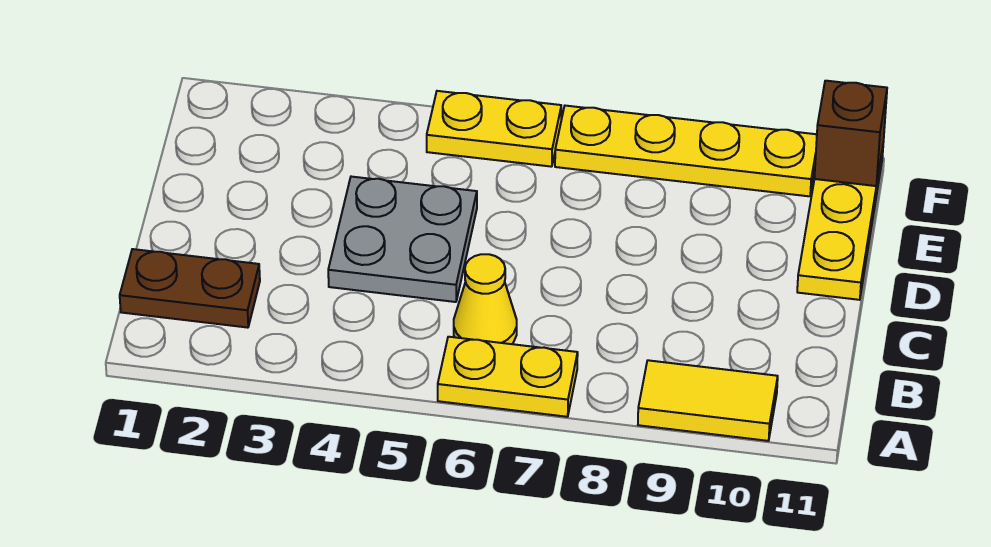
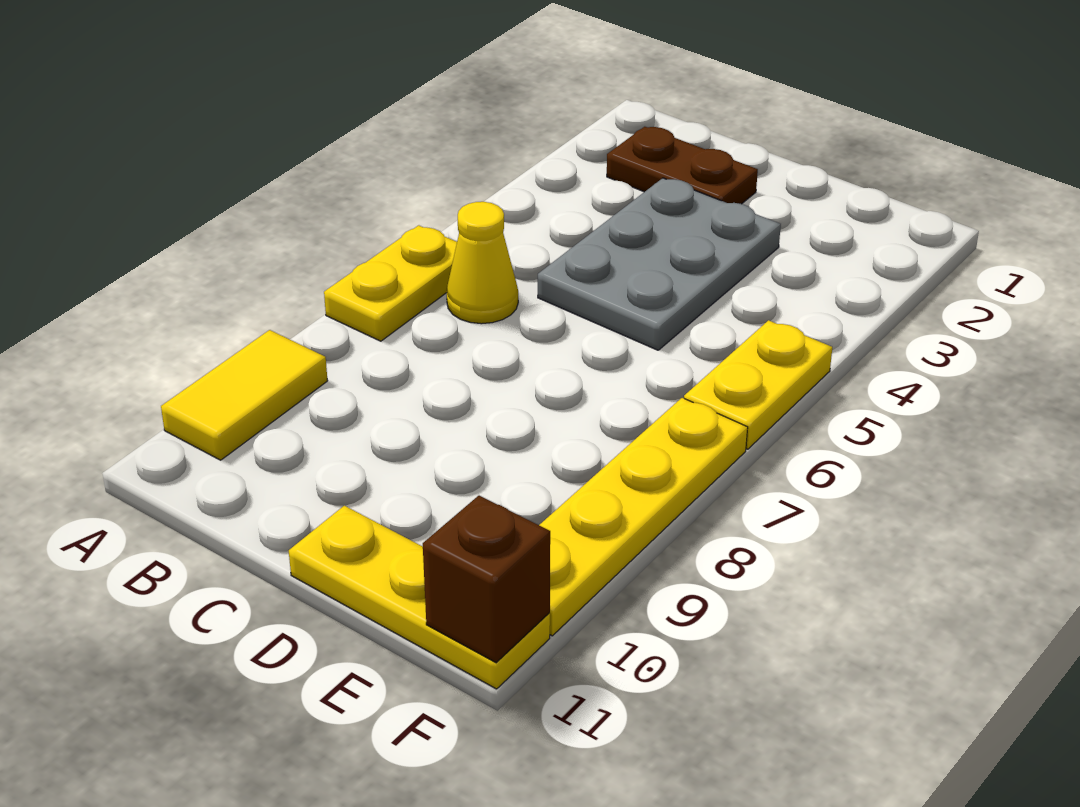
brown plate B1:B2 level 1 -> brown plate B2:C2 level 1
grey plate C4:D5 level 1 -> grey plate C3:D5 level 1

